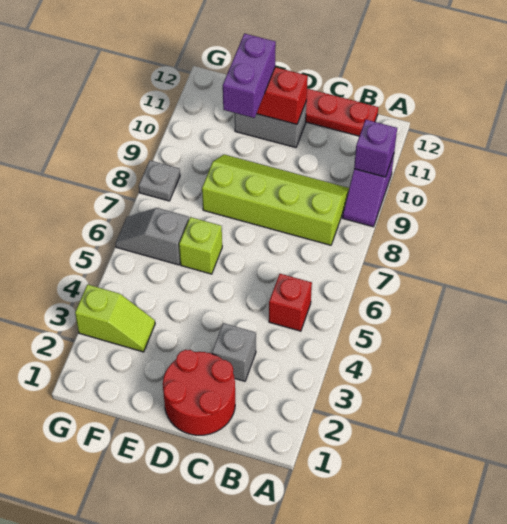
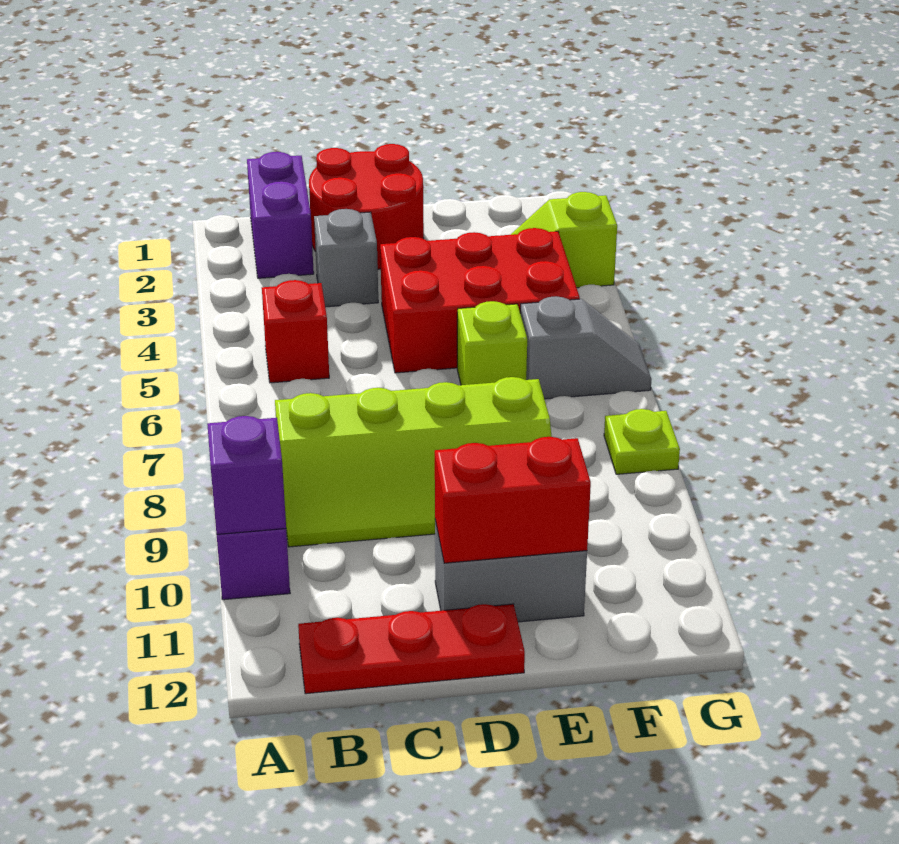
none -> red brick D4:F5 level 1
purple brick E10:E11 level 3 -> purple brick B1:B2 level 1
grey plate G8 level 1 -> lime plate G8 level 1

